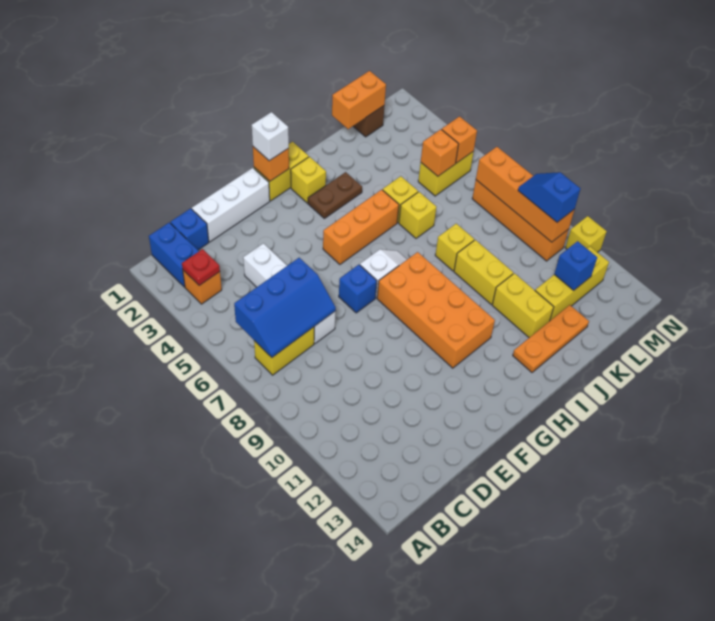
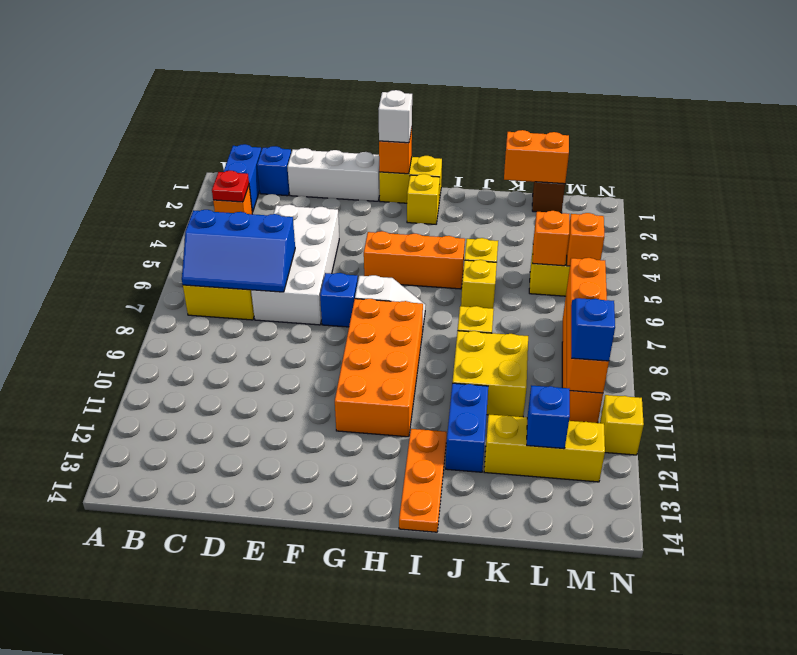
white brick D4:D7 level 1 -> white brick D4:E7 level 1
brown plate H3:I3 level 1 -> none
orange plate I13:K13 level 1 -> orange plate I12:I14 level 1
yellow brick J9:J10 level 1 -> yellow brick J9:K10 level 1
yellow brick J11:J12 level 1 -> blue brick J11:J12 level 1

